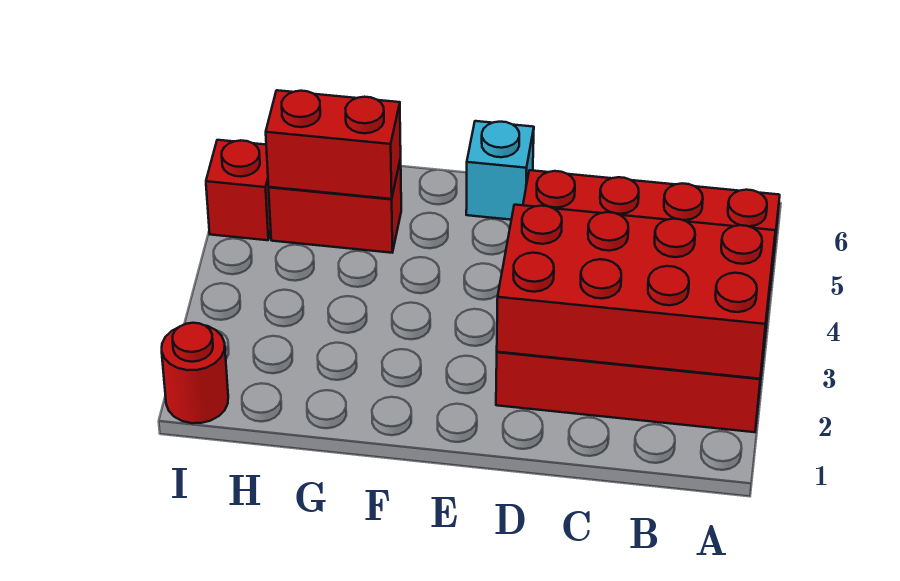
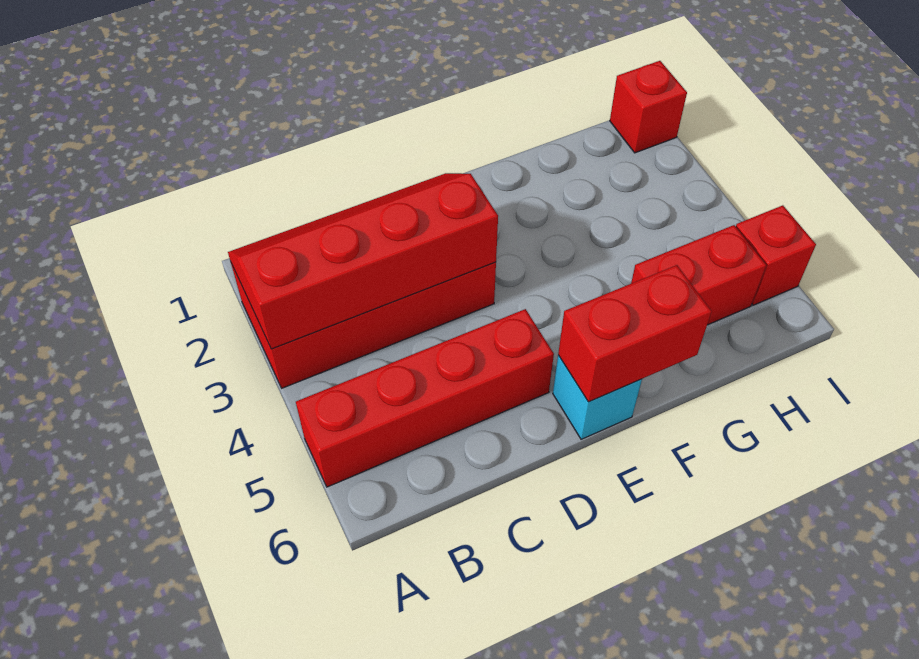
red brick A2:D3 level 2 -> red slope A2:D3 level 2 top 3
red brick G5:H5 level 2 -> red brick E6:F6 level 2
red round brick I1 level 1 -> red brick I1 level 1

